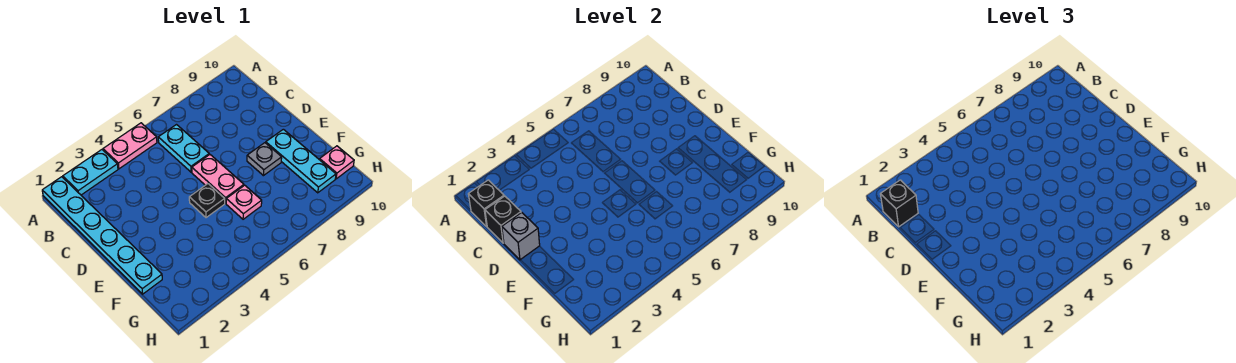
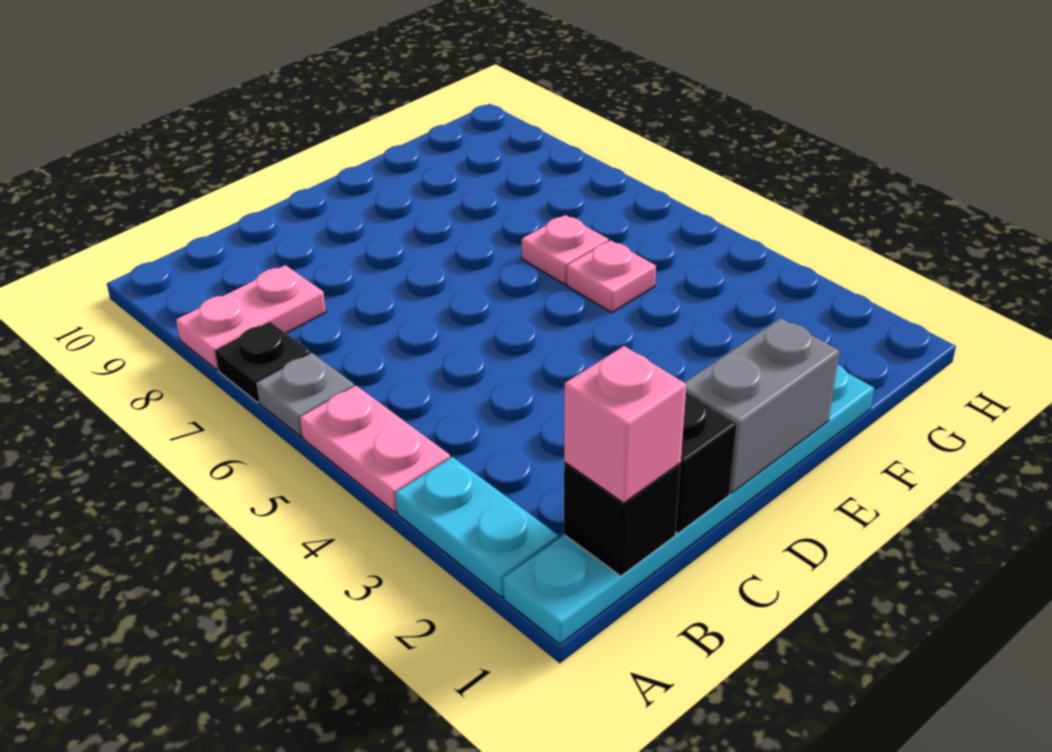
black brick B1 level 3 -> pink brick B1 level 3
cyan plate B6:C6 level 1 -> none
grey brick D1 level 2 -> grey brick D1:E1 level 2
pink plate D6:E6 level 1 -> pink plate A8:B8 level 1
black plate E5 level 1 -> black plate A7 level 1
grey plate E8 level 1 -> grey plate A6 level 1
cyan plate E9:G9 level 1 -> none
pink plate G10 level 1 -> pink plate F5 level 1

